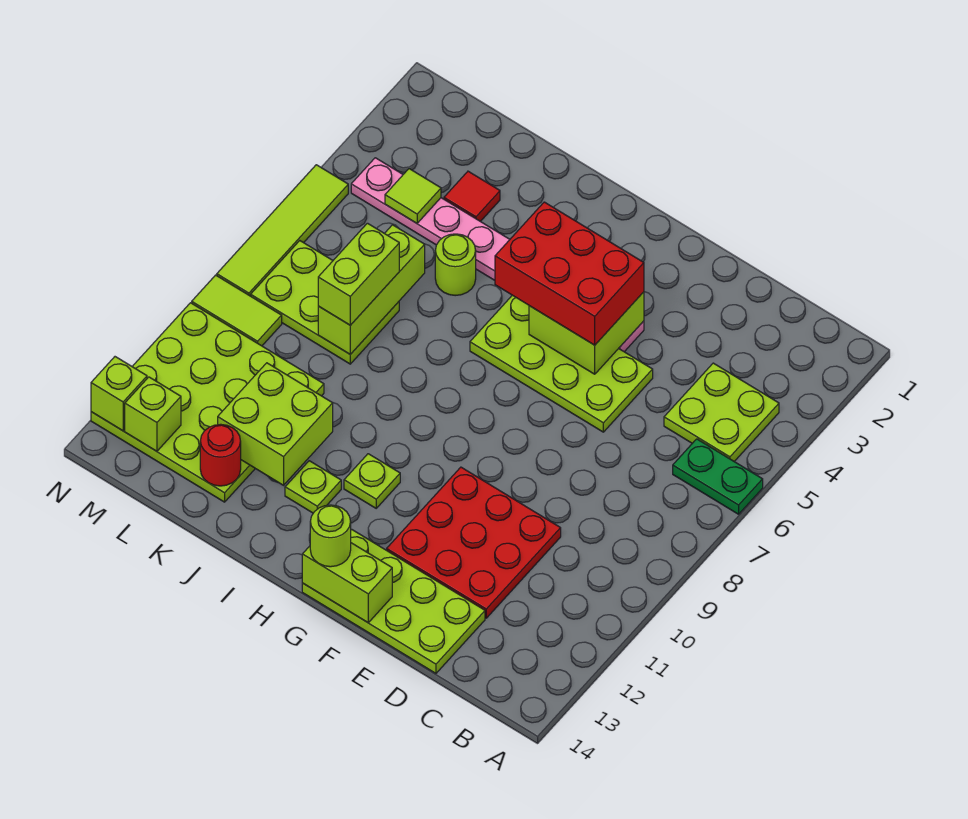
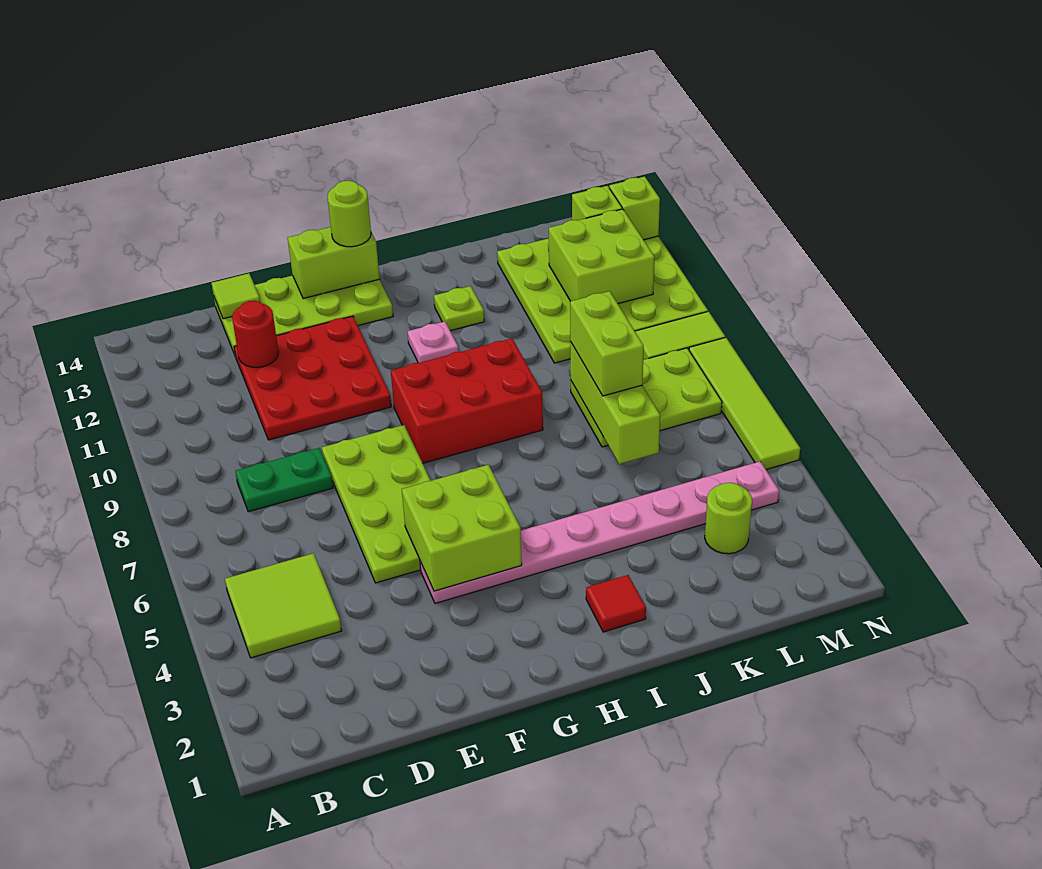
green plate A6:B6 level 1 -> green plate C8:D8 level 1
lime plate B4:C5 level 1 -> lime tile B4:C5 level 1
lime plate E5:H6 level 1 -> lime plate E5:F8 level 1
red brick F4:H5 level 3 -> red brick G8:I9 level 1
lime plate H11 level 1 -> pink plate H11 level 1
lime round brick J5 level 1 -> lime round brick L3 level 1
lime brick J11:K12 level 2 -> lime brick L11:M12 level 2
red tile K3 level 1 -> red tile I2 level 1
red round brick K13 level 2 -> red round brick D12 level 2
lime tile L4 level 2 -> lime tile D14 level 2

